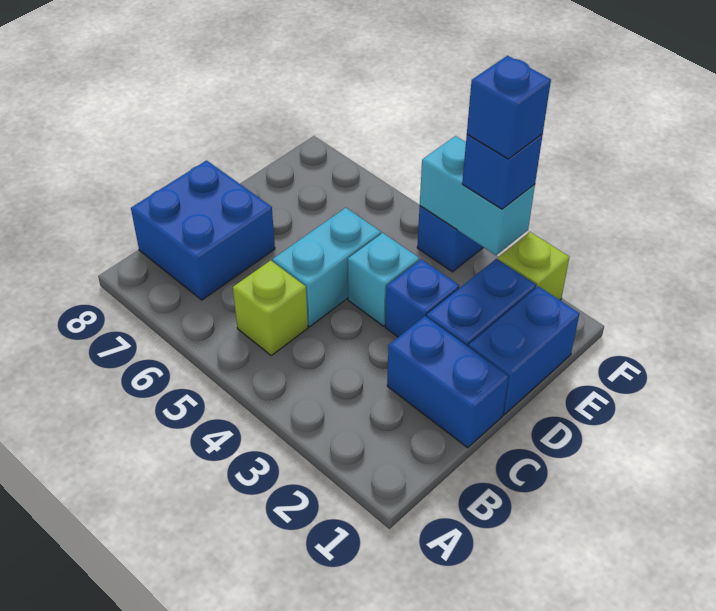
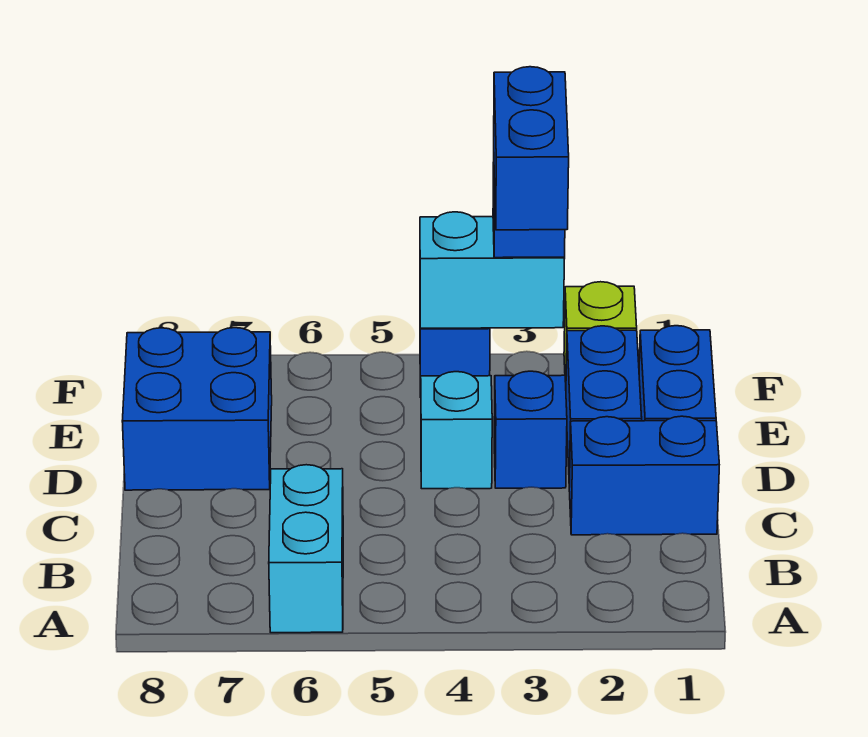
lime brick B5 level 1 -> none
blue brick B7:C8 level 1 -> blue brick D7:E8 level 1
cyan brick C5:D5 level 1 -> cyan brick A6:B6 level 1
blue brick F3 level 4 -> blue brick E3:F3 level 4

